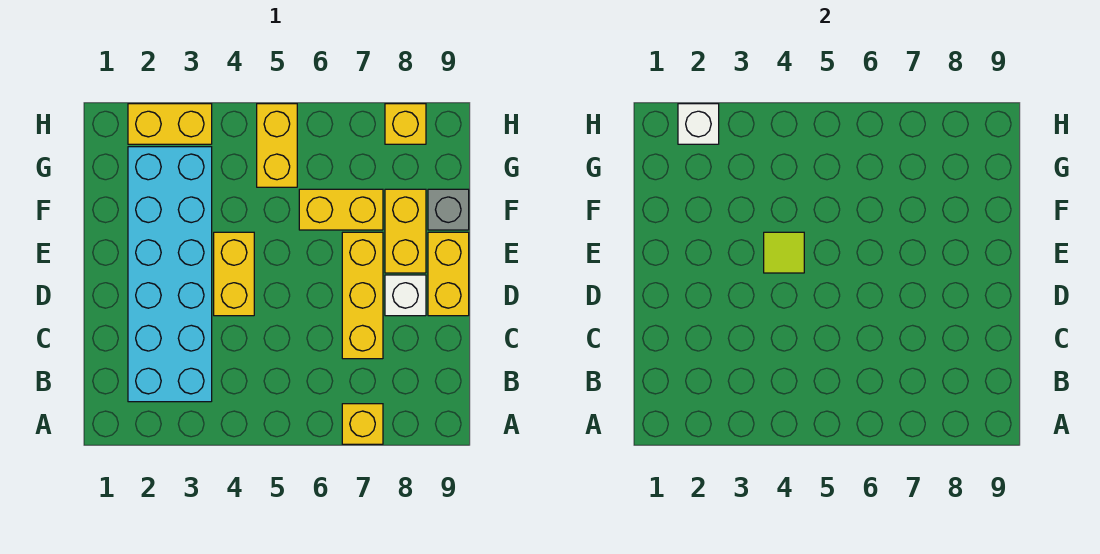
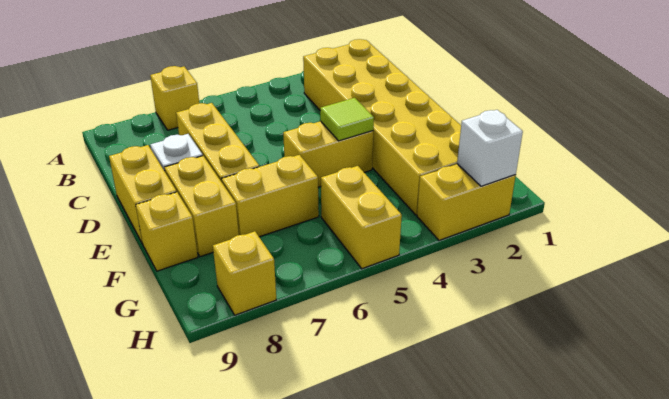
cyan brick B2:G3 level 1 -> yellow brick B2:G3 level 1
yellow brick D4:E4 level 1 -> yellow brick E4:E5 level 1
grey brick F9 level 1 -> yellow brick F9 level 1

